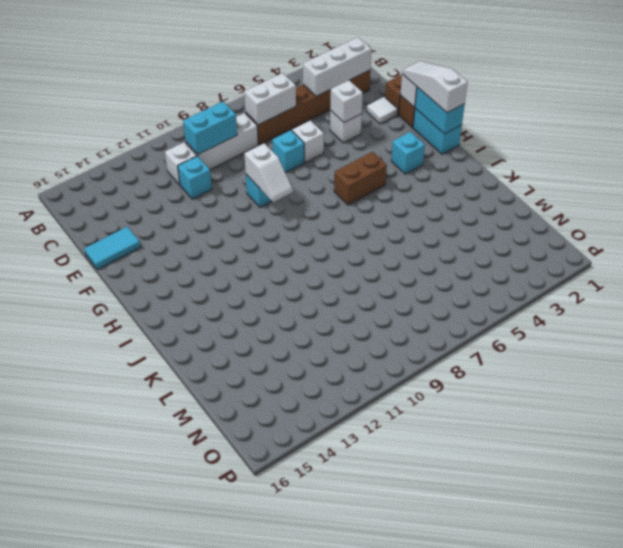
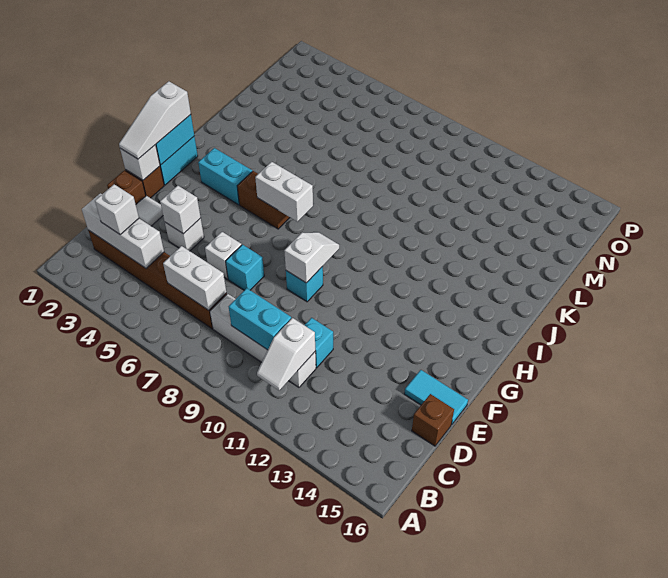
none -> white slope B11:C11 level 2 top C
none -> white brick C3 level 3
none -> brown brick D16 level 1
cyan brick H3 level 1 -> cyan brick H3:H4 level 1
none -> white brick H6:H7 level 2

